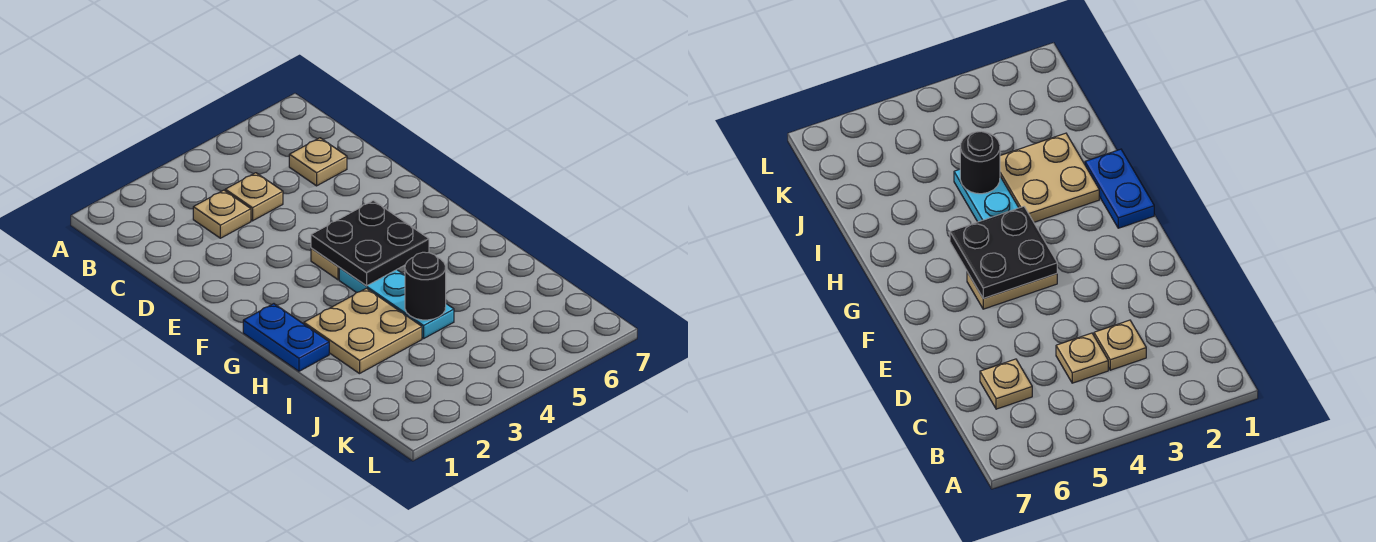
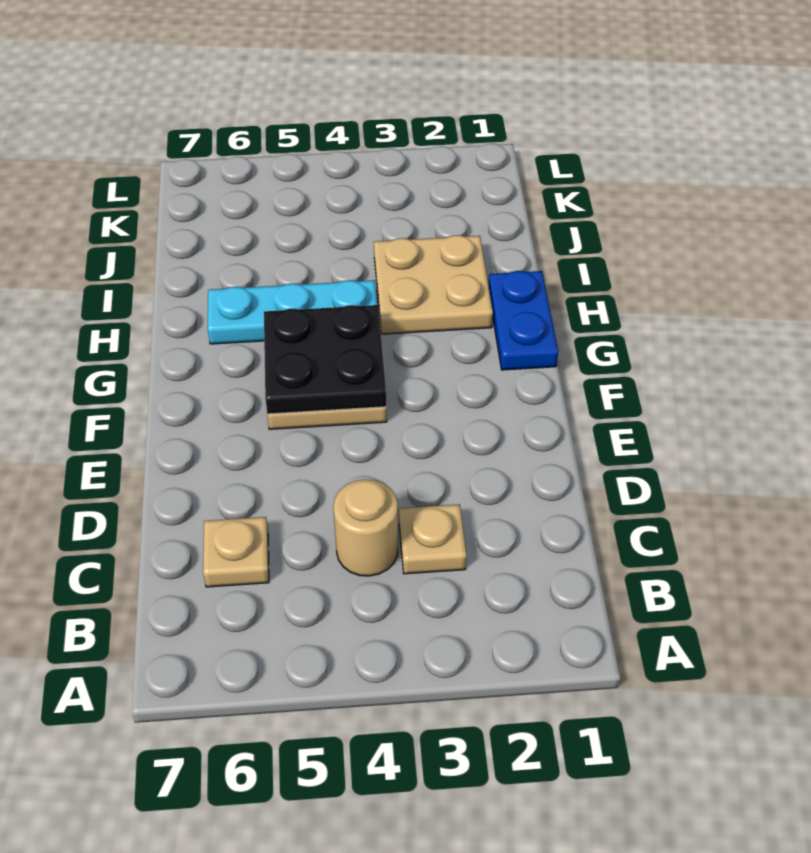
tan plate C4 level 1 -> tan round brick C4 level 1
cyan plate G4:I4 level 1 -> cyan plate H4:H6 level 1
black round brick I4 level 2 -> none

